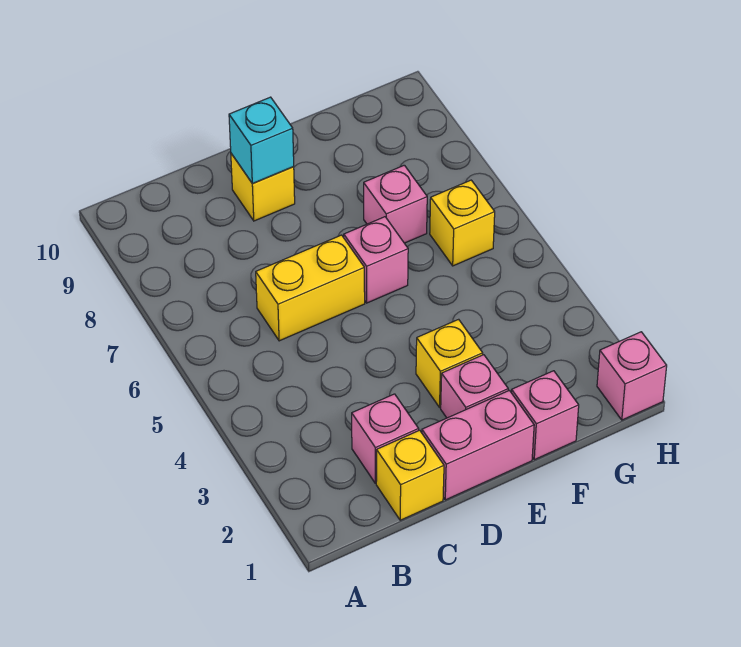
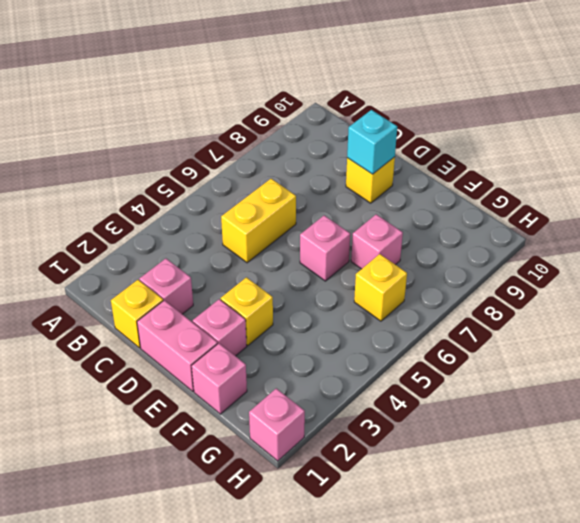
yellow brick C6:D6 level 1 -> yellow brick C5:C6 level 1

